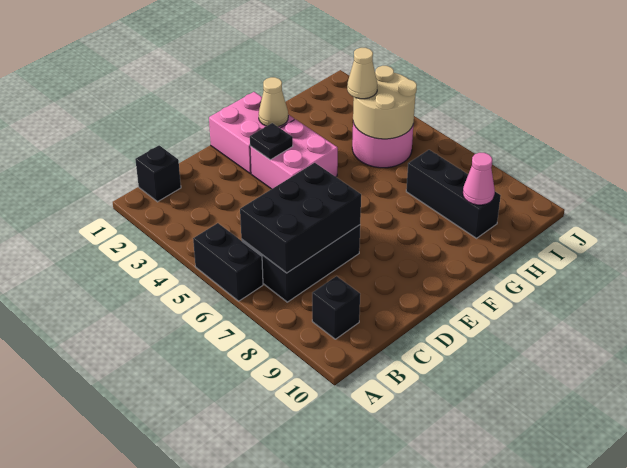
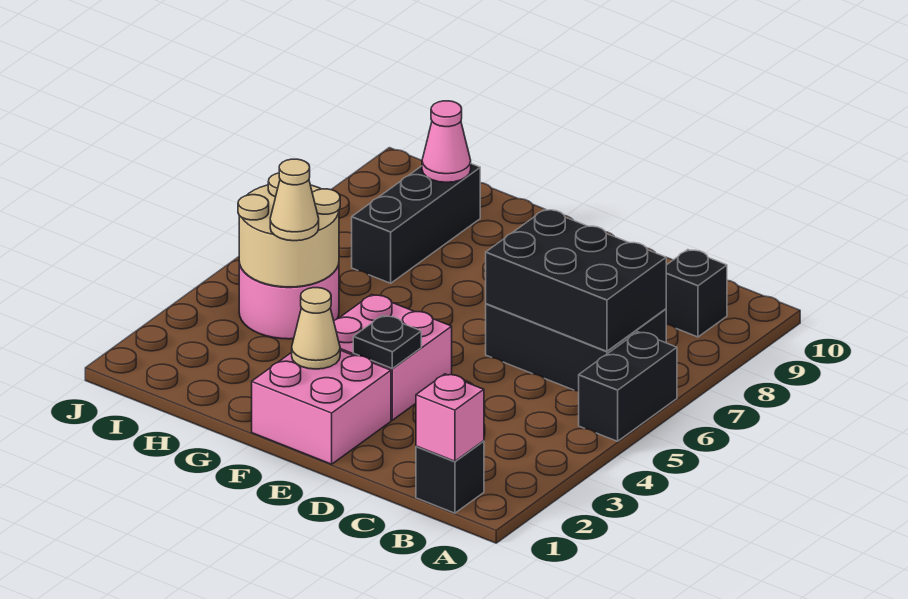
none -> pink brick B1 level 2

